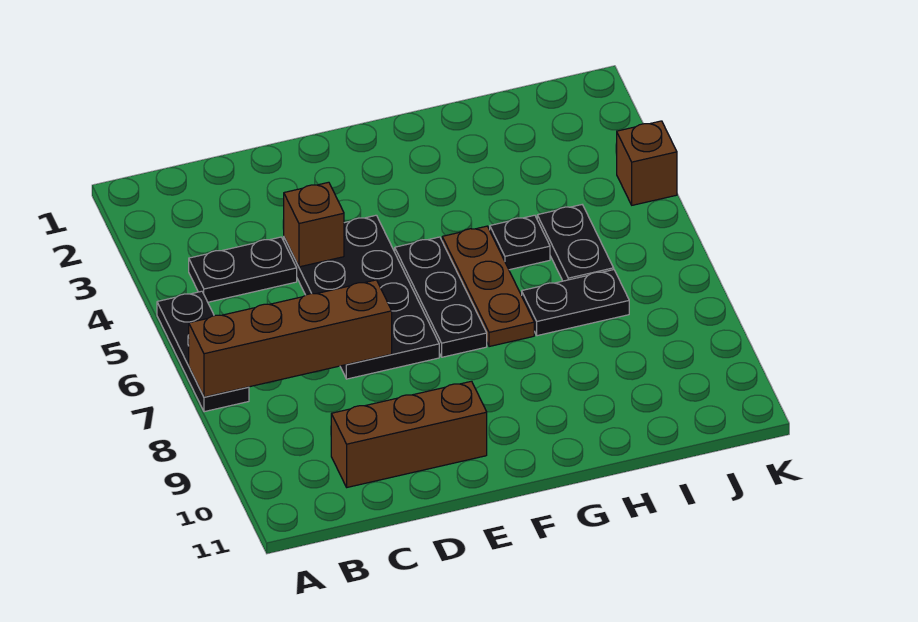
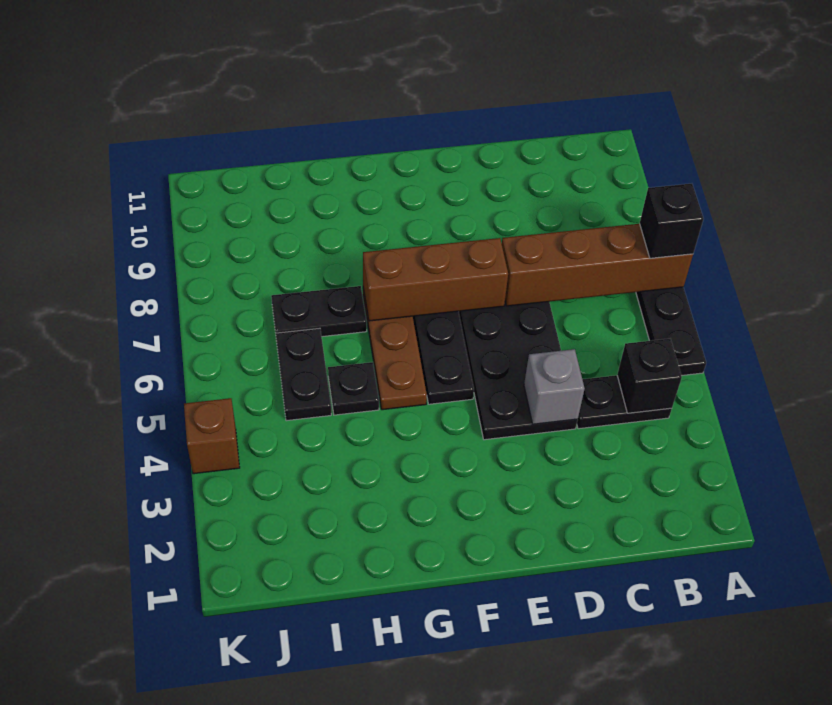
none -> black brick A7 level 3
none -> black brick B4 level 2
brown brick C10:E10 level 1 -> brown brick E7:G7 level 2
brown brick D4 level 2 -> grey brick D4 level 2

